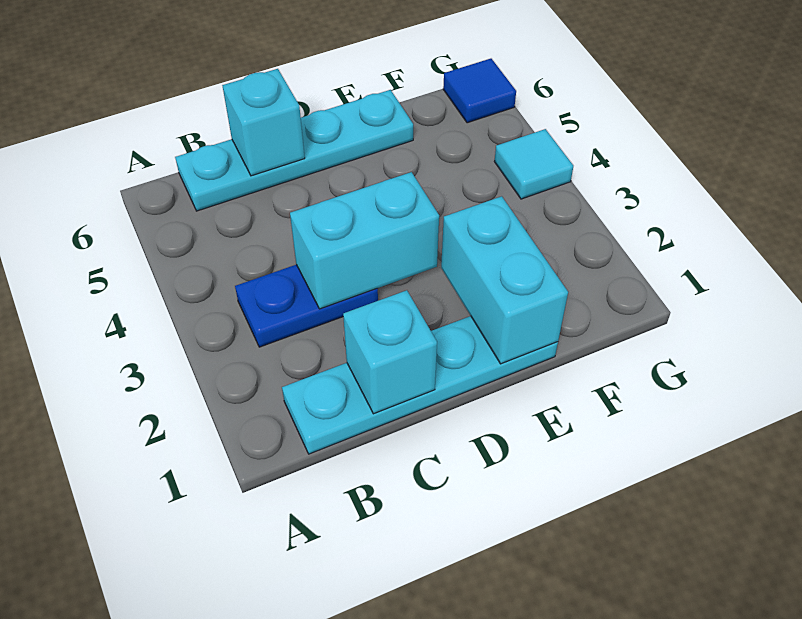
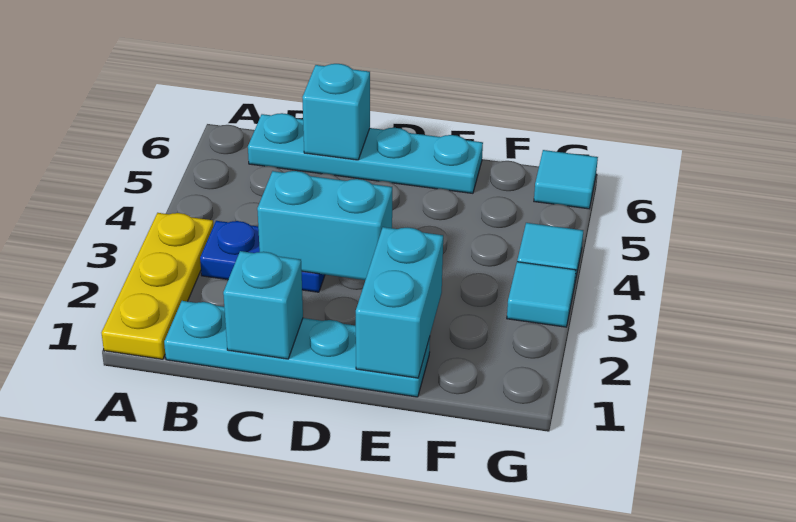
none -> yellow plate A1:A3 level 1
none -> cyan tile G3 level 1
blue tile G6 level 1 -> cyan tile G6 level 1

